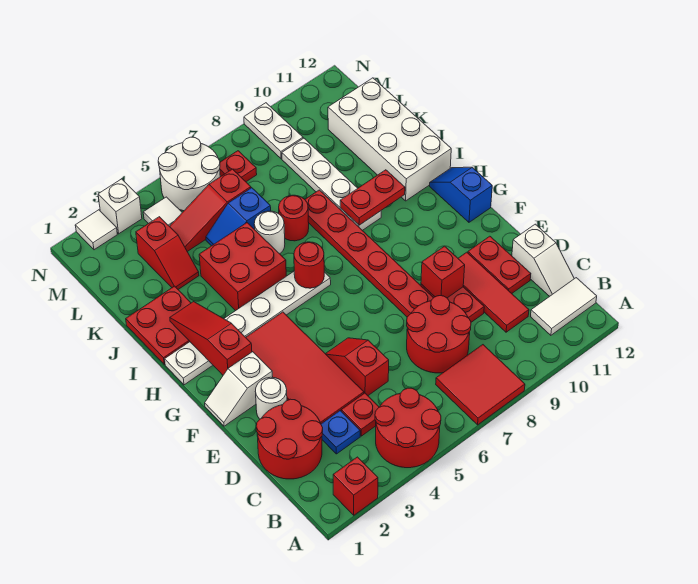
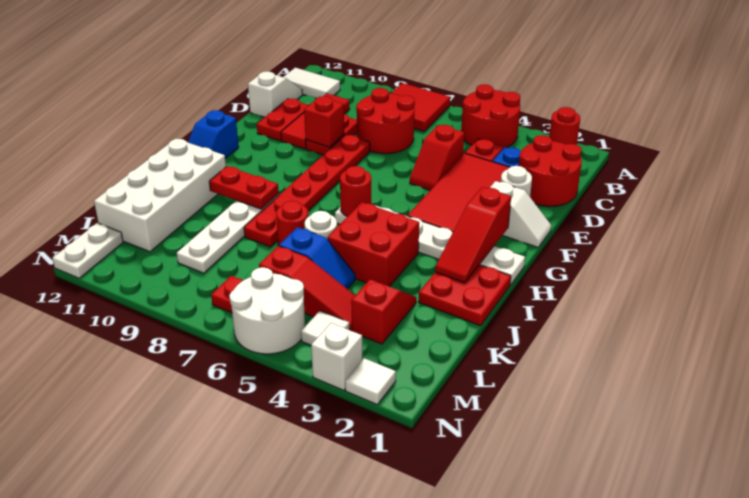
red brick A2 level 1 -> red round brick A2 level 1
white plate M9:N9 level 1 -> white plate M12:N12 level 1

